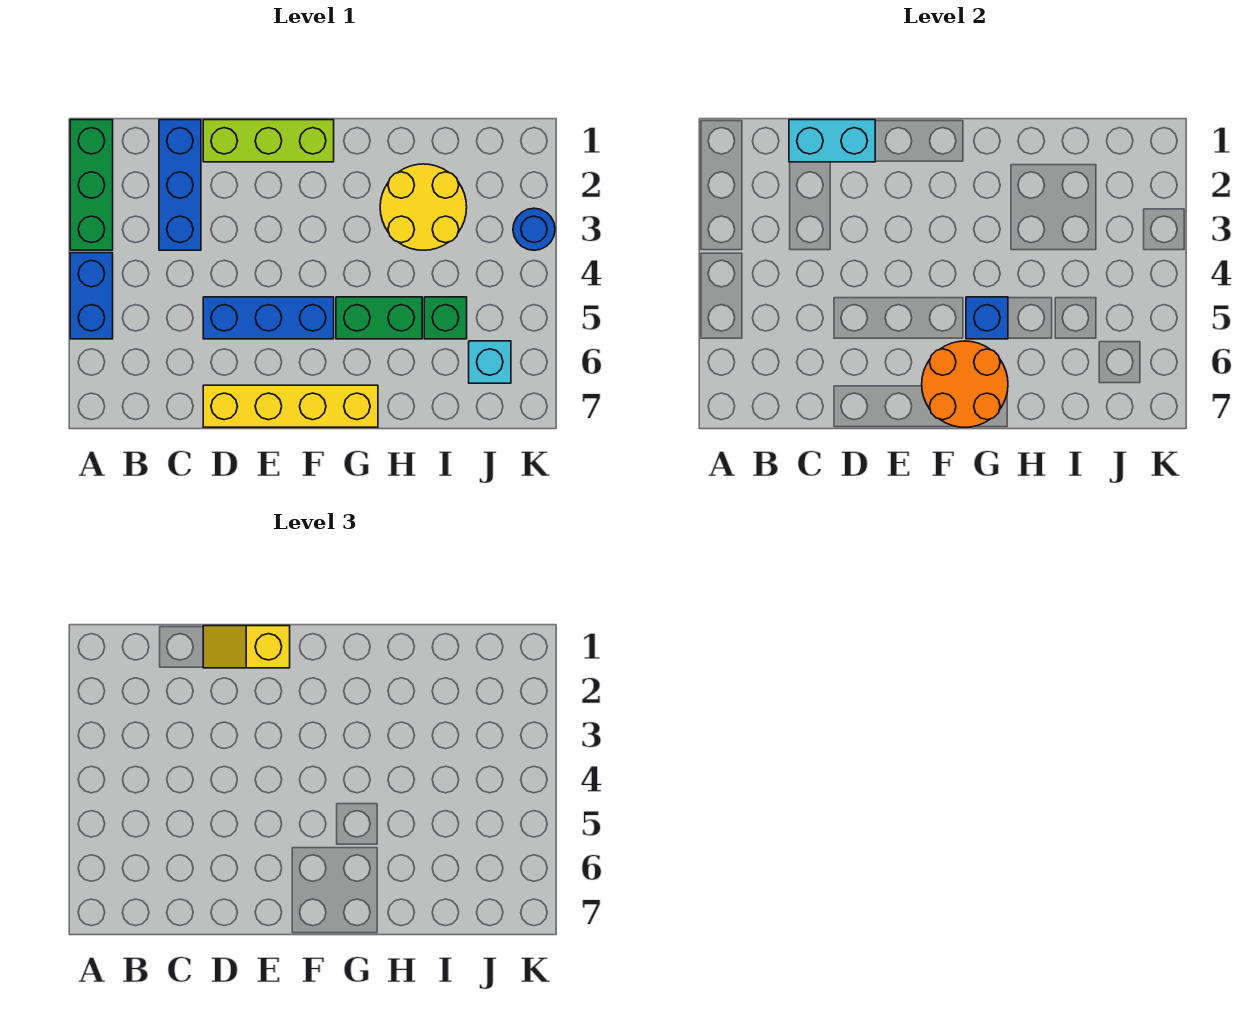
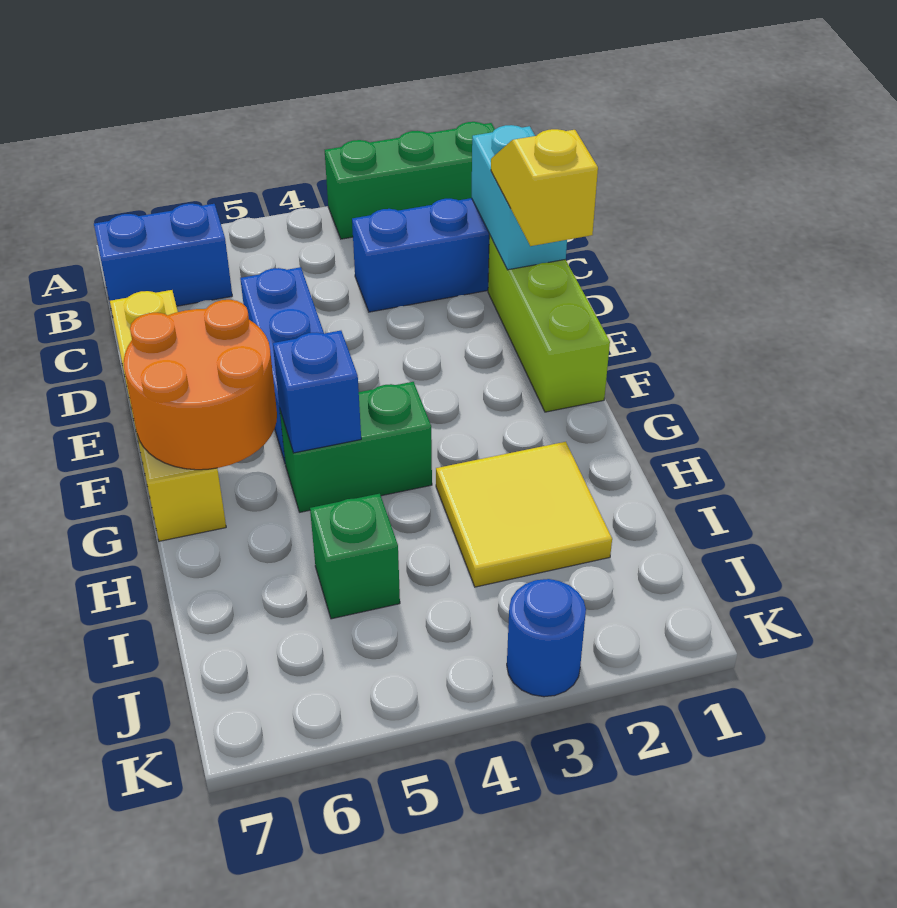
blue brick A4:A5 level 1 -> blue brick B6:B7 level 1
green brick G5:H5 level 1 -> green brick G4:G5 level 1
yellow round brick H2:I3 level 1 -> yellow tile H2:I3 level 1
cyan brick J6 level 1 -> none

